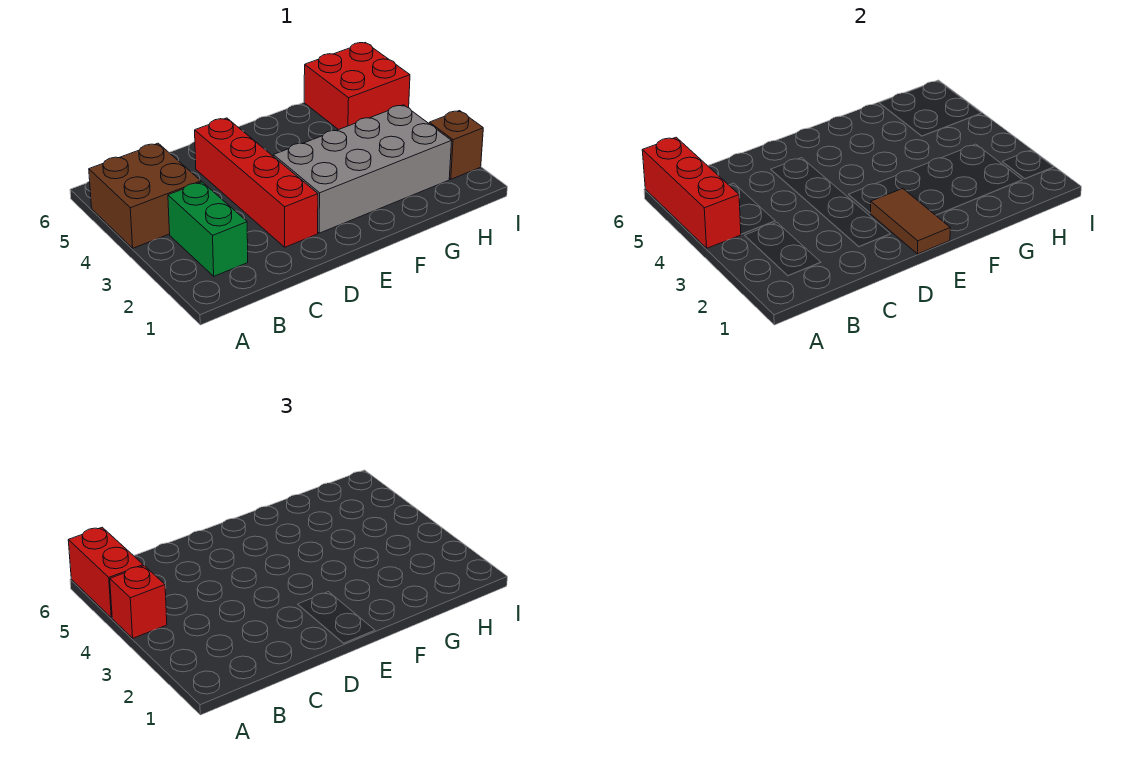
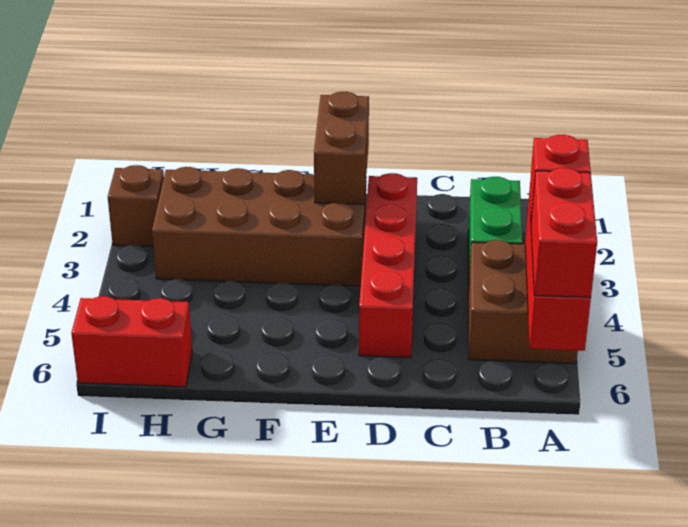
brown tile E1:E2 level 2 -> brown brick E1:E2 level 2
grey brick E2:H3 level 1 -> brown brick E2:H3 level 1
red brick H5:I6 level 1 -> red brick H6:I6 level 1

